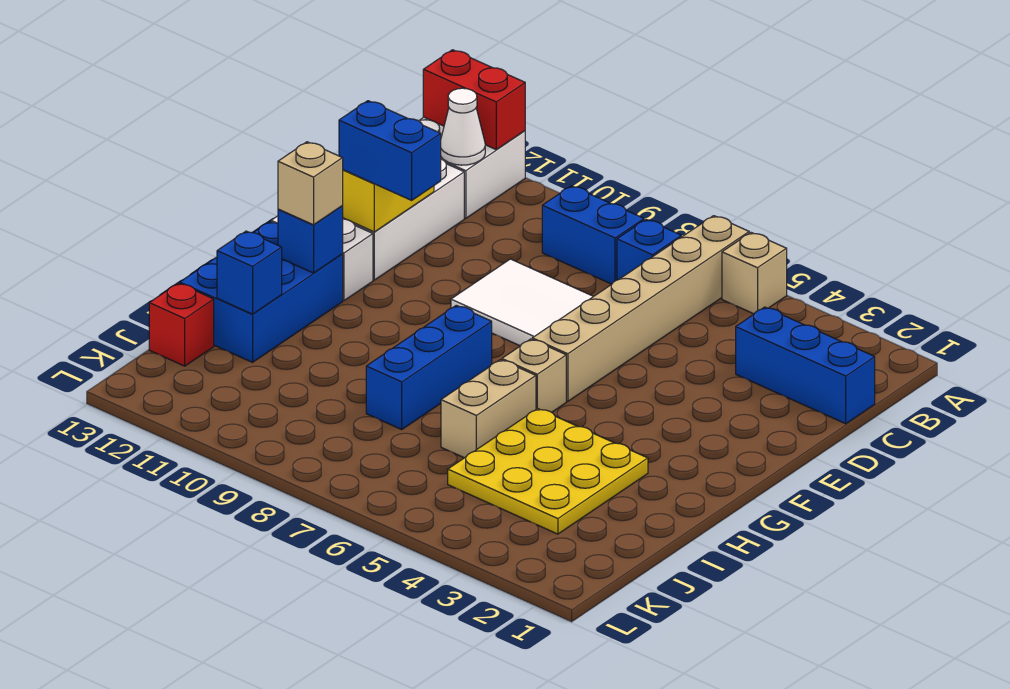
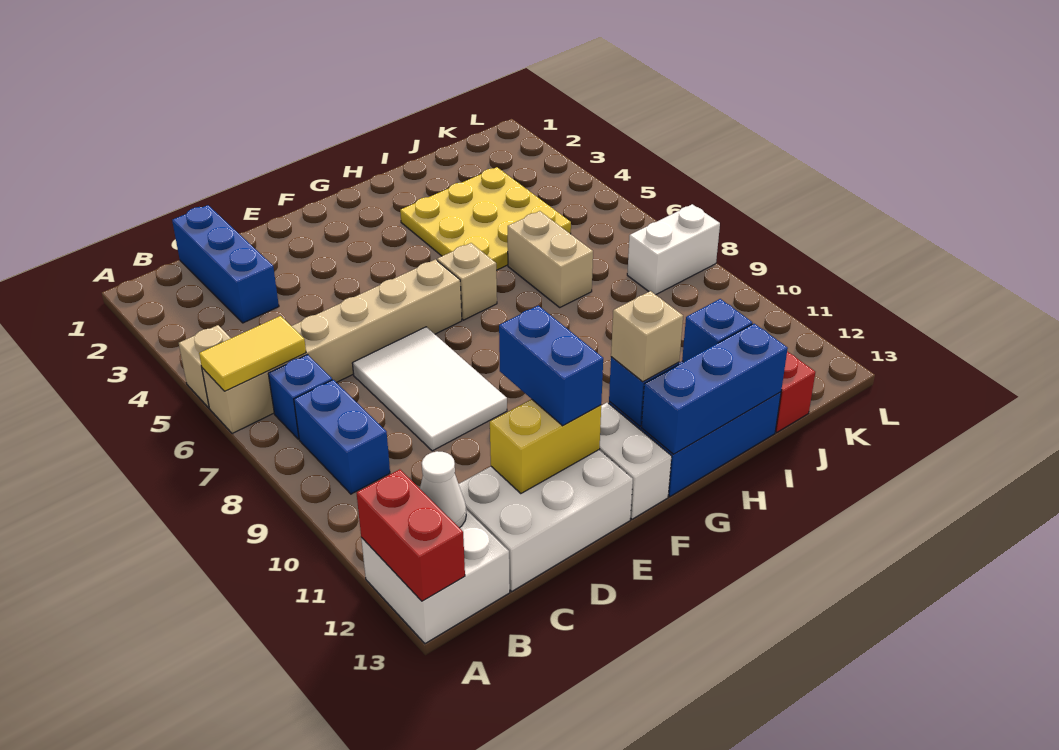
none -> yellow tile A6:B6 level 2
blue brick G8:I8 level 1 -> blue brick G13:I13 level 2
tan brick H6:I6 level 1 -> tan brick I6:I7 level 1
none -> white brick K8:L8 level 1

